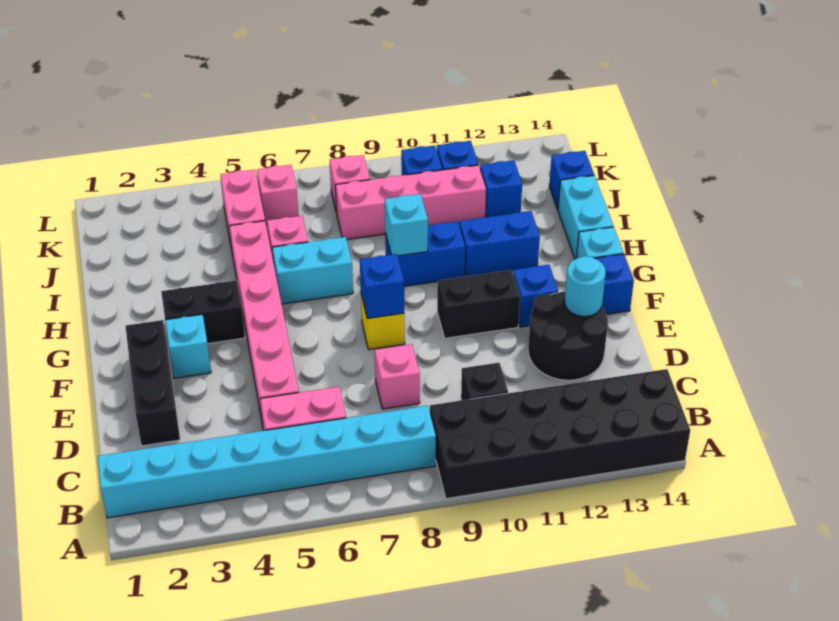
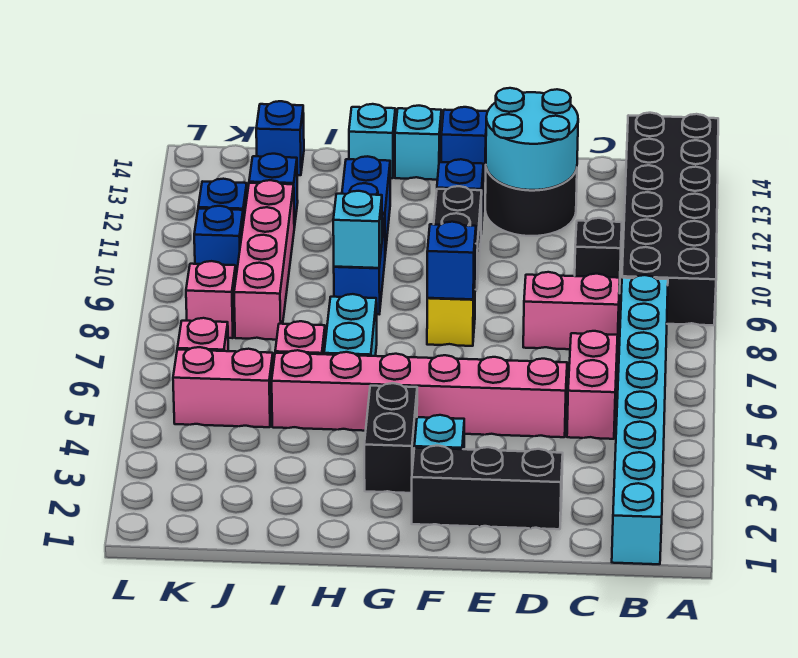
pink brick D8 level 1 -> pink brick C8:D8 level 1
cyan round brick E13 level 2 -> cyan round brick D12:E13 level 2
cyan brick H14:I14 level 1 -> cyan brick H14 level 1

